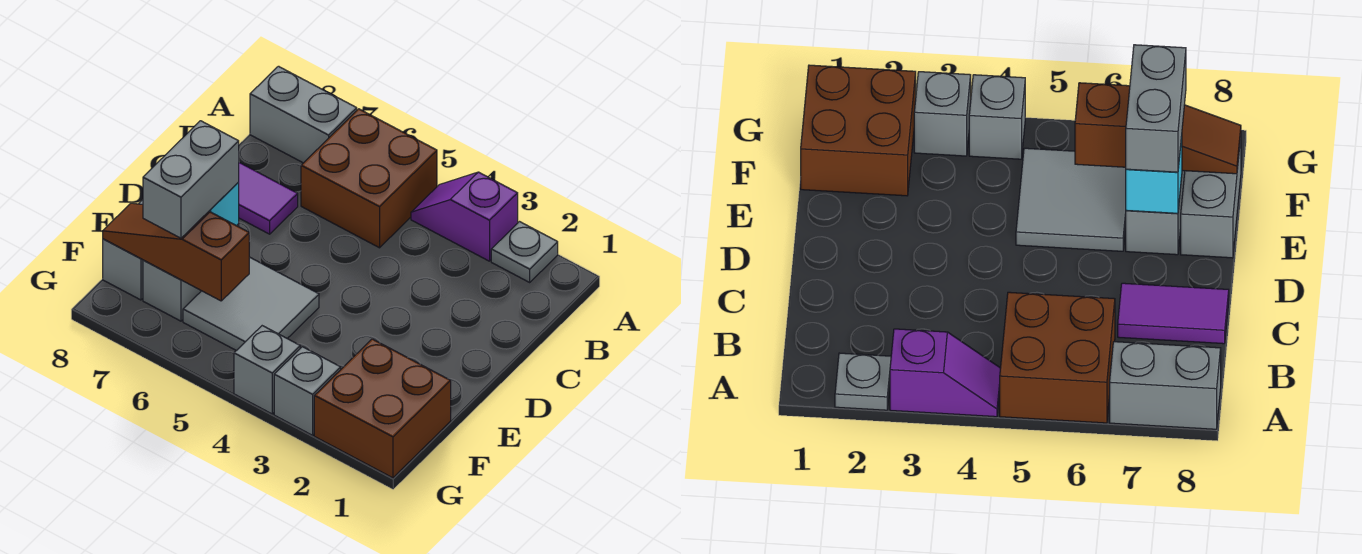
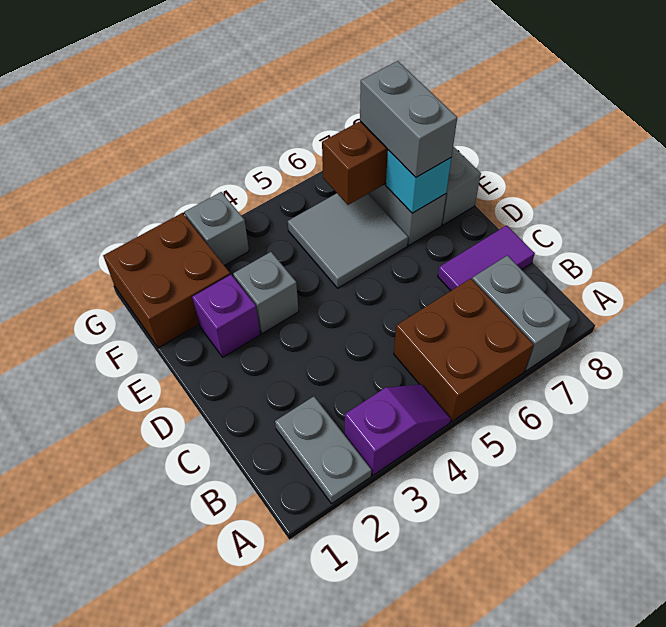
grey plate A2 level 1 -> grey plate A2:B2 level 1
grey brick A7:A8 level 1 -> grey brick A7:B7 level 1
none -> purple brick E2 level 1
grey brick G4 level 1 -> grey brick E3 level 1

